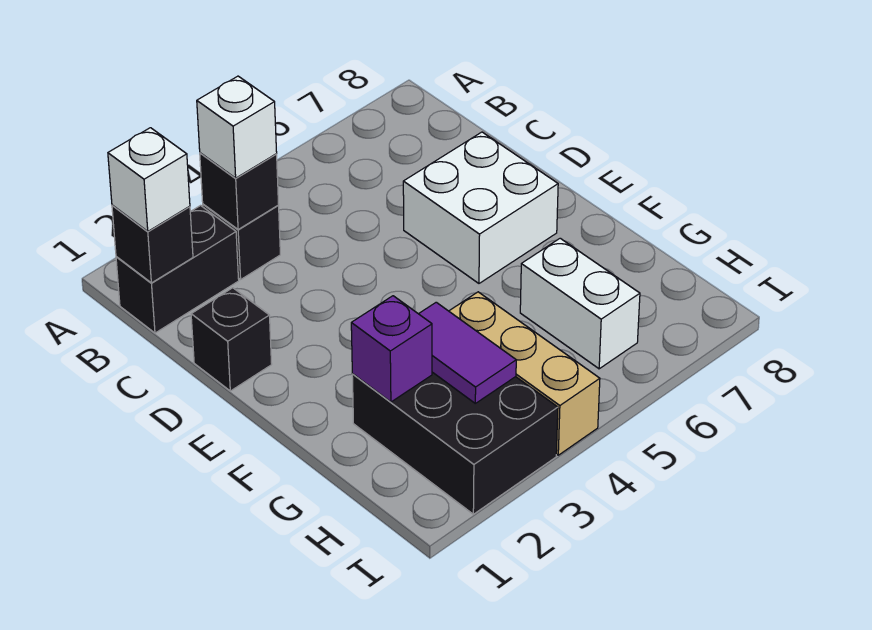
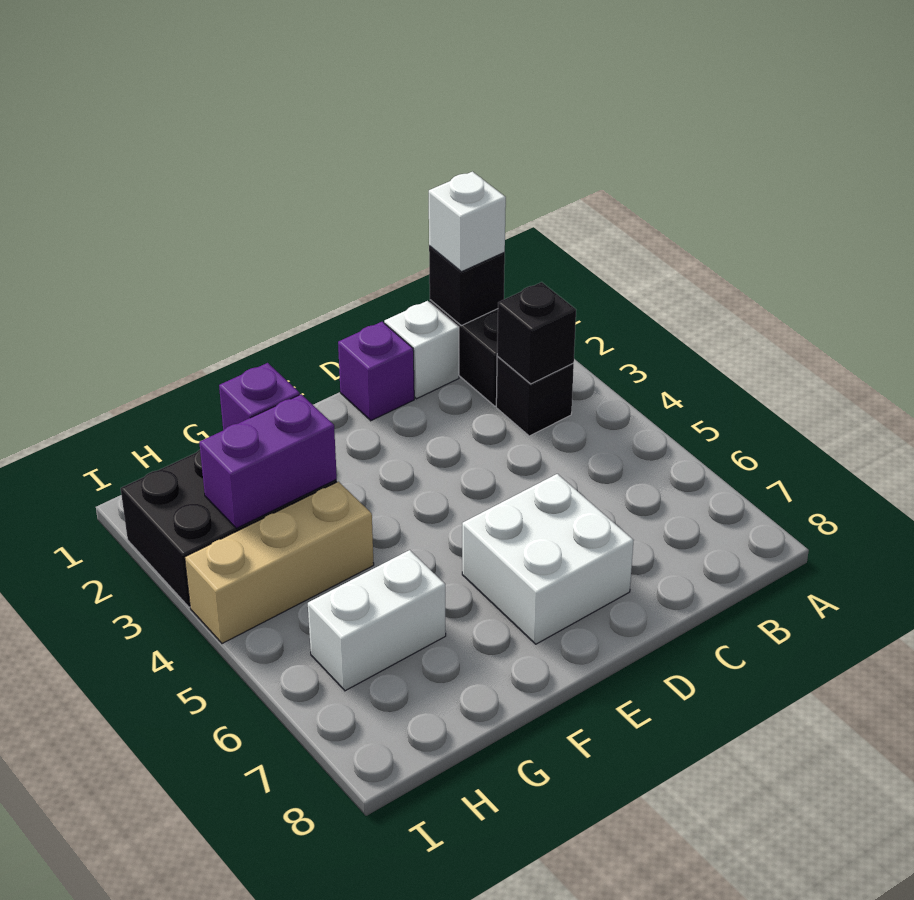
white brick B3 level 3 -> white brick C1 level 1
black brick D1 level 1 -> purple brick D1 level 1
purple tile G3:H3 level 2 -> purple brick G3:H3 level 2

